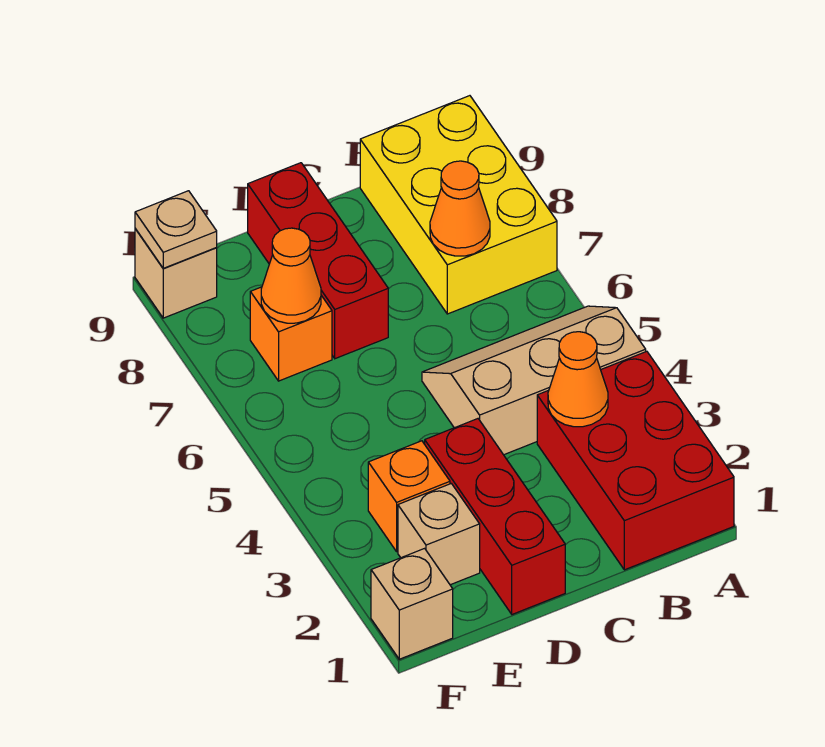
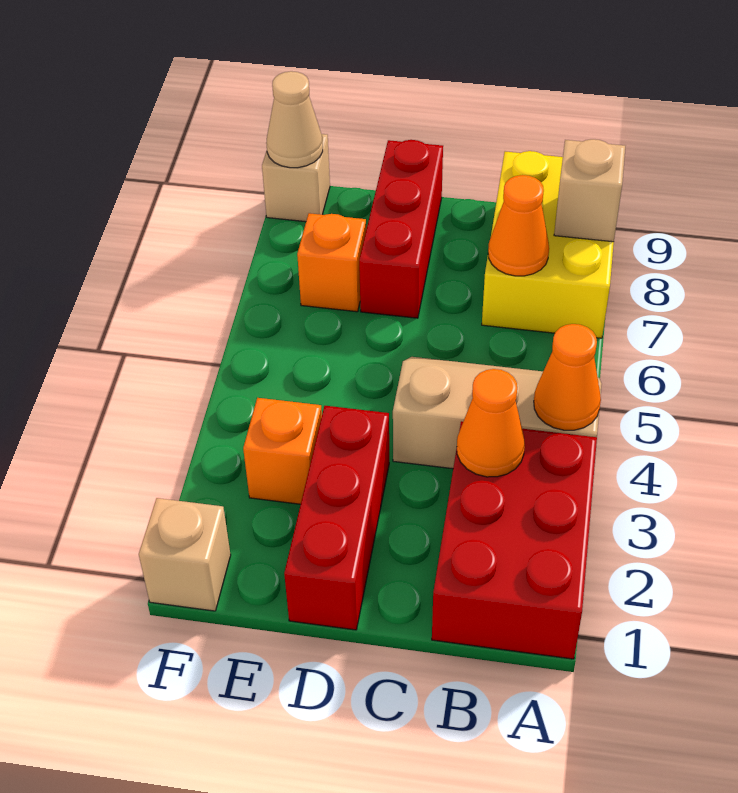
tan brick E2 level 1 -> tan brick A8 level 2
orange cone E7 level 2 -> orange cone A4 level 2
tan plate F9 level 2 -> tan cone F9 level 2

